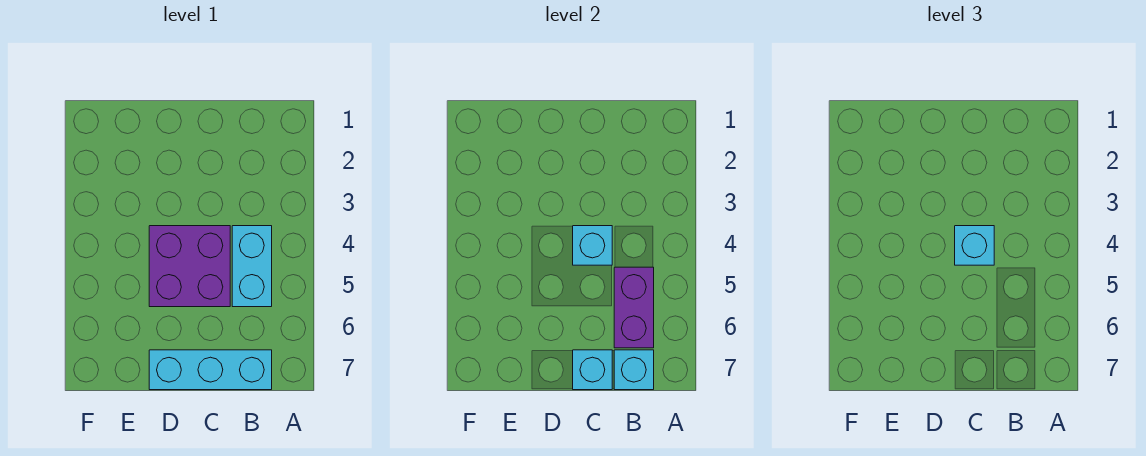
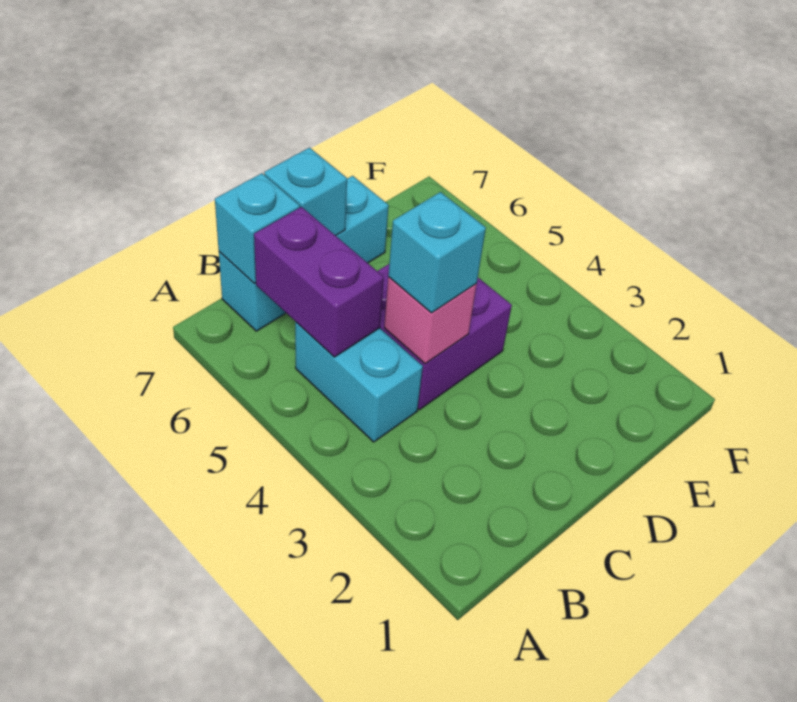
cyan brick C4 level 2 -> pink brick C4 level 2

